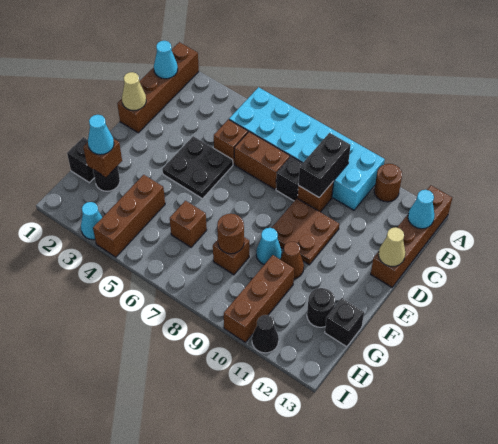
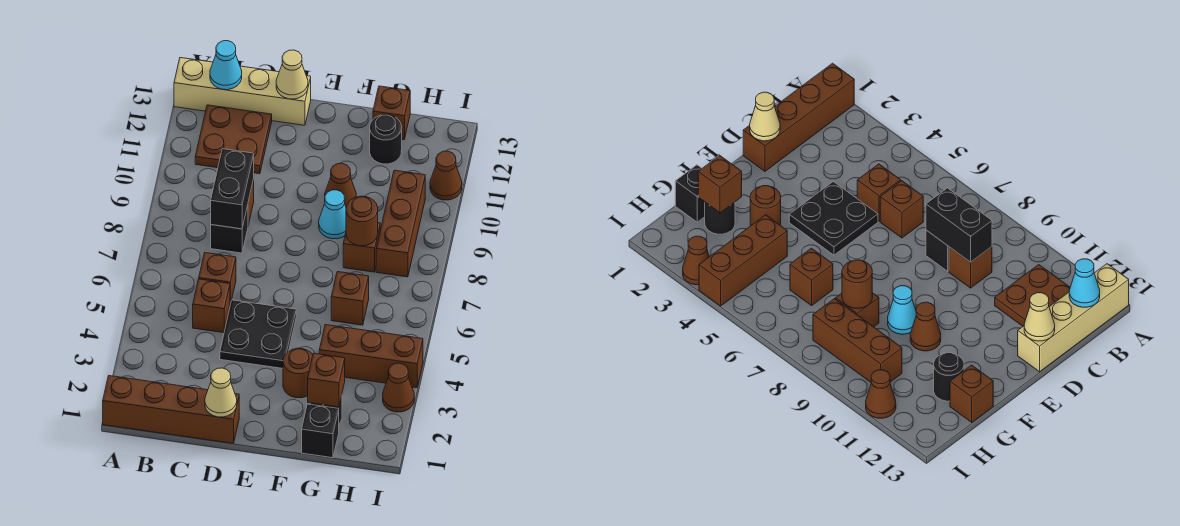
cyan brick A5:B10 level 1 -> none
brown round brick A11 level 1 -> brown round brick F3 level 1
brown brick A13:D13 level 1 -> tan brick A13:D13 level 1
cyan cone B1 level 2 -> none
black brick B9:C9 level 2 -> black brick C8:C9 level 2
brown brick C6:C7 level 1 -> brown brick C6 level 1
brown plate D9:E10 level 1 -> brown plate B11:C12 level 1
cyan cone G2 level 3 -> none
brown brick G10:I10 level 1 -> brown brick H8:H10 level 1
black brick G13 level 1 -> brown brick G13 level 1
cyan cone I3 level 1 -> brown cone I3 level 1
black cone I11 level 1 -> brown cone I11 level 1

